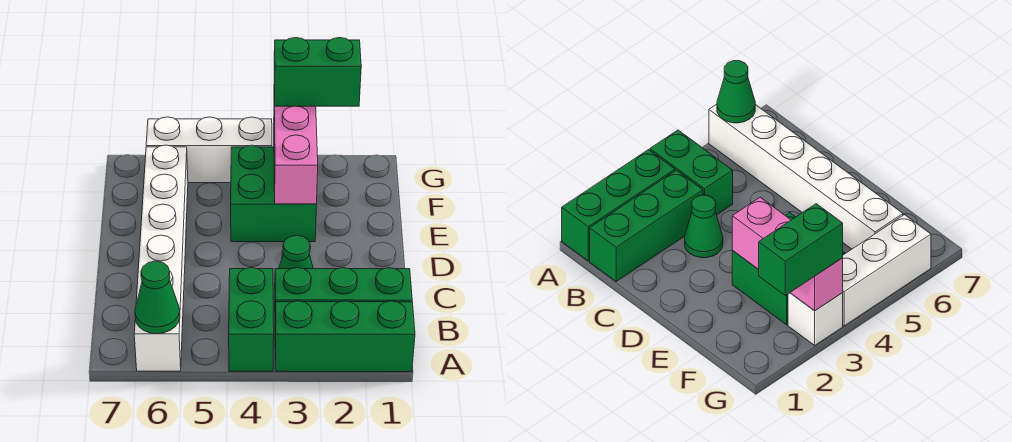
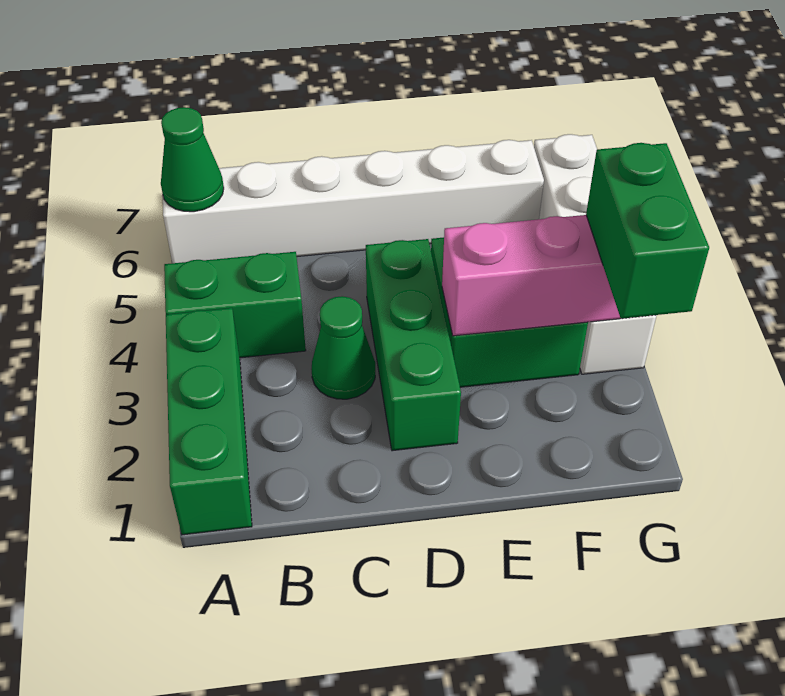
green brick B1:B3 level 1 -> green brick D2:D4 level 1

